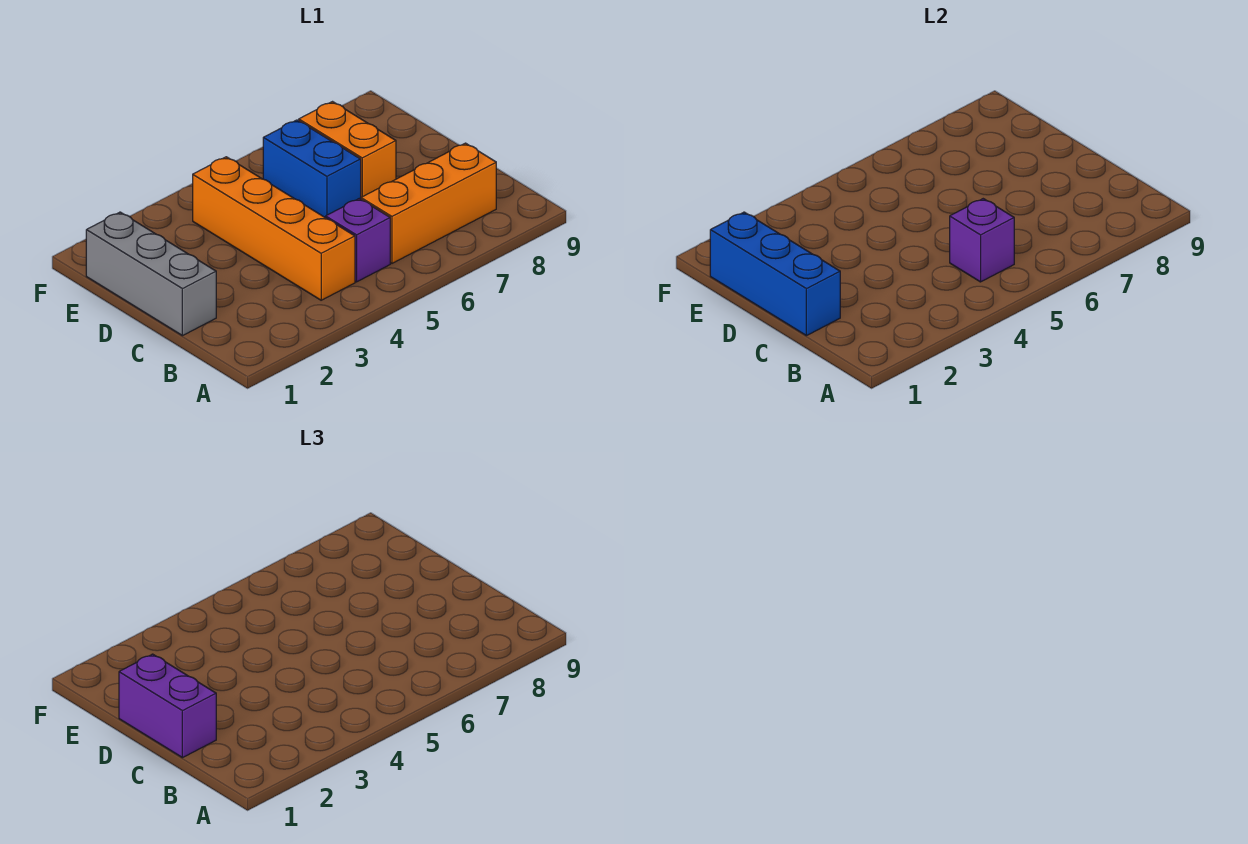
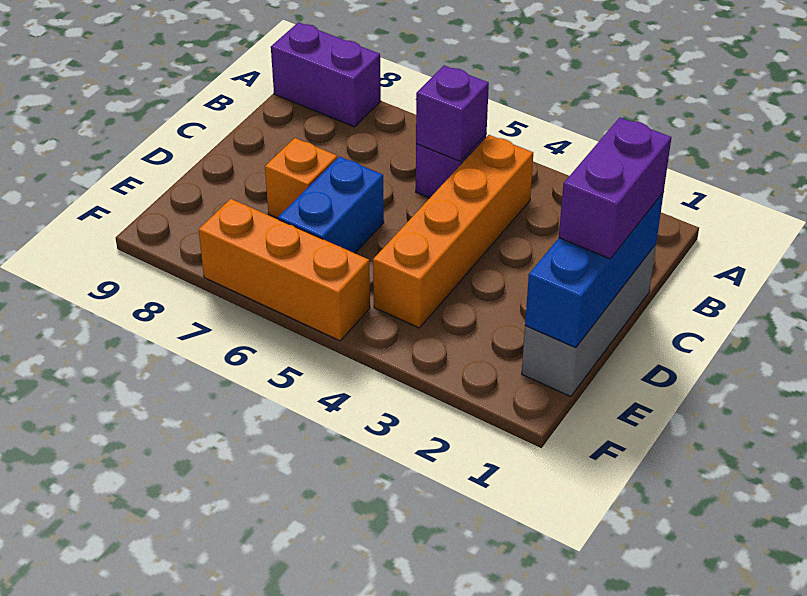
none -> purple brick A8:A9 level 1
orange brick B6:B8 level 1 -> orange brick F5:F7 level 1
orange brick D7:E7 level 1 -> orange brick D7 level 1

